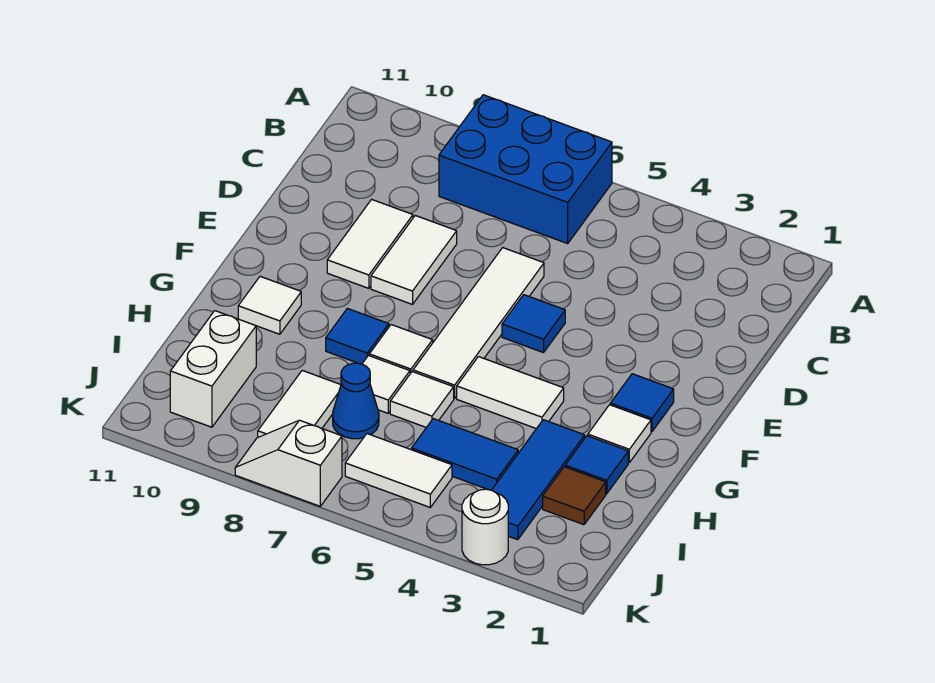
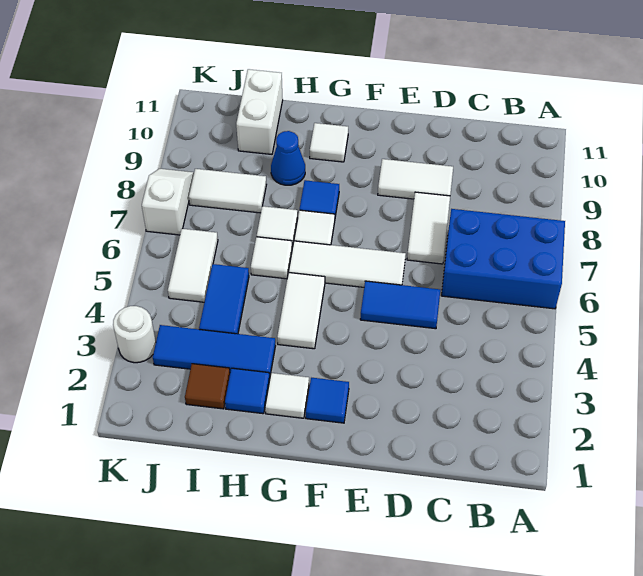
blue brick A6:B8 level 1 -> blue brick A6:C7 level 1
white tile D6:G6 level 1 -> white tile E6:G6 level 1
white tile D8:E8 level 1 -> white tile D7:D8 level 1
blue tile E5 level 1 -> blue tile D5:E5 level 1
blue cone I7 level 1 -> blue cone H9 level 1
white brick I10:J10 level 1 -> white brick I10:I11 level 1

